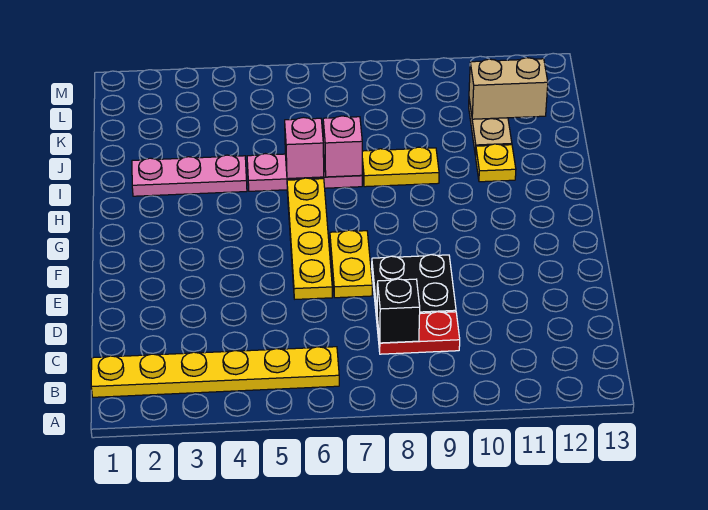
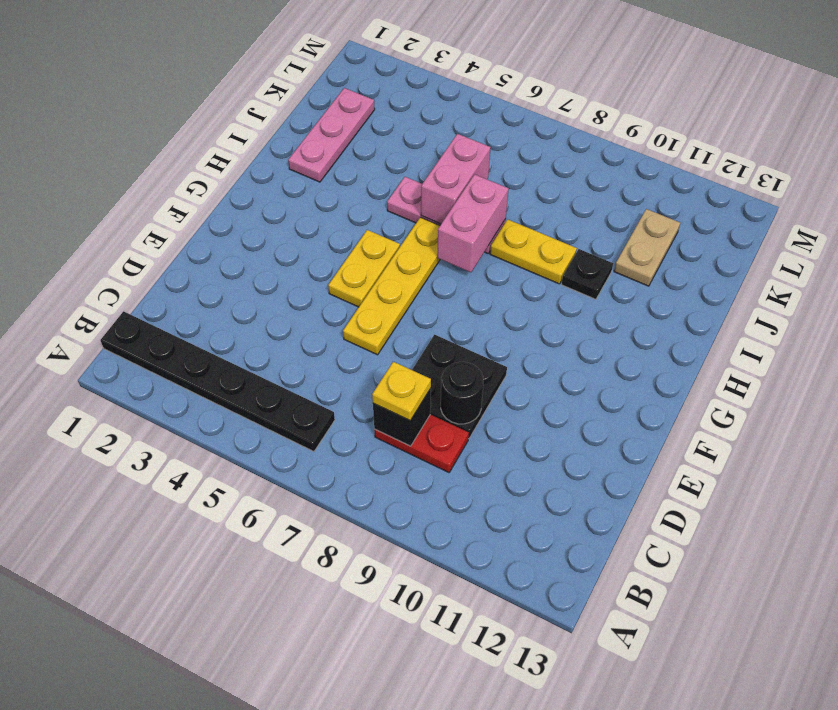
yellow plate B1:B6 level 1 -> black plate B1:B6 level 1
none -> black round brick D9 level 2
yellow plate E7:F7 level 1 -> yellow plate F5:G5 level 1
pink plate I2:I4 level 1 -> pink plate I2:K2 level 1
pink brick I6 level 2 -> pink brick I6:J6 level 2
pink brick I7 level 2 -> pink brick H7:I7 level 2
none -> black plate I10 level 1
yellow plate I11 level 1 -> yellow plate C8 level 3
tan brick K11:K12 level 2 -> none

